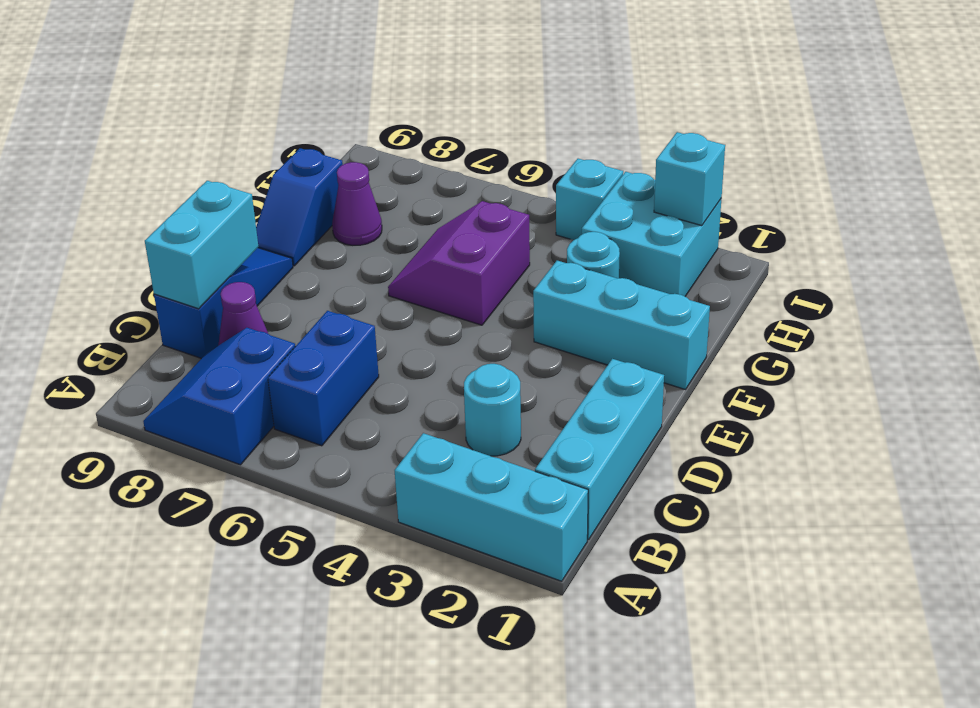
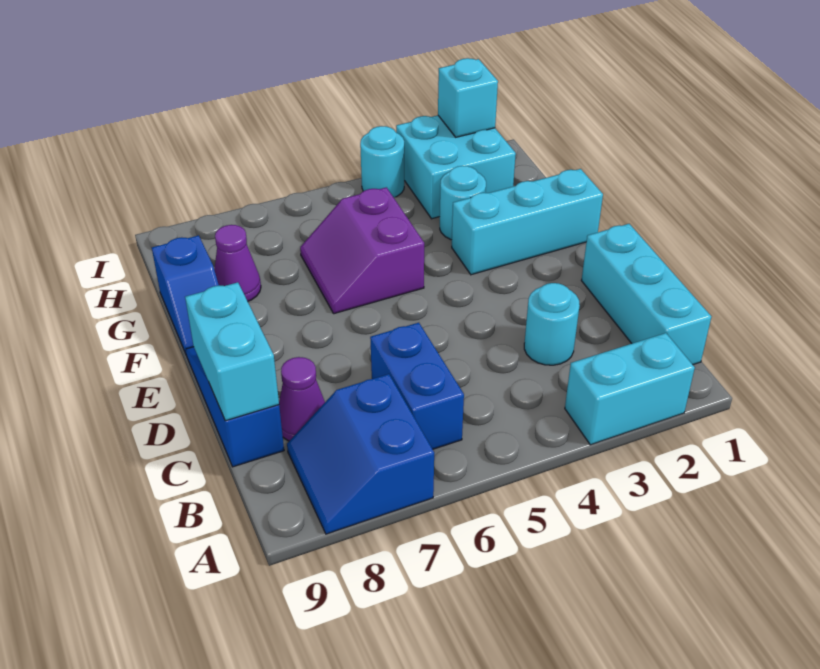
cyan brick A1:A3 level 1 -> cyan brick A2:A3 level 1
cyan brick I4 level 1 -> cyan round brick I4 level 1

